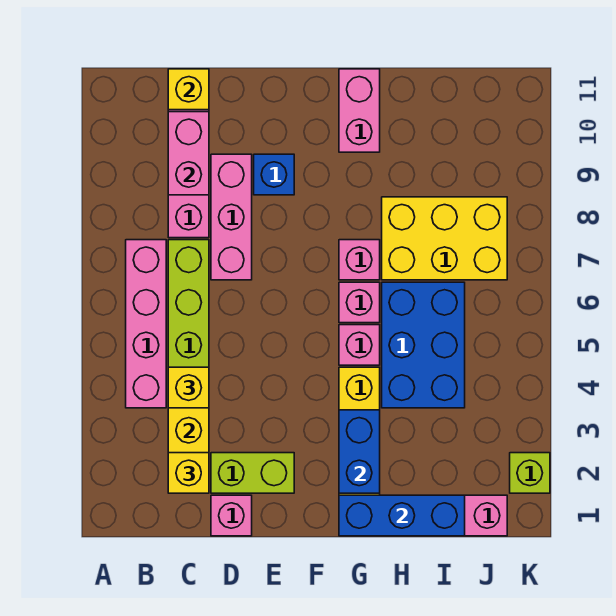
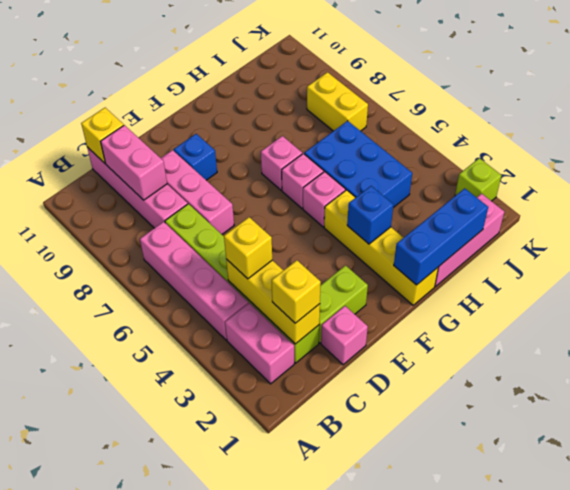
blue brick G2:G3 level 2 -> blue brick G3 level 2
pink brick G10:G11 level 1 -> pink brick B2:B3 level 1
yellow brick H7:J8 level 1 -> yellow brick J7:J8 level 1

